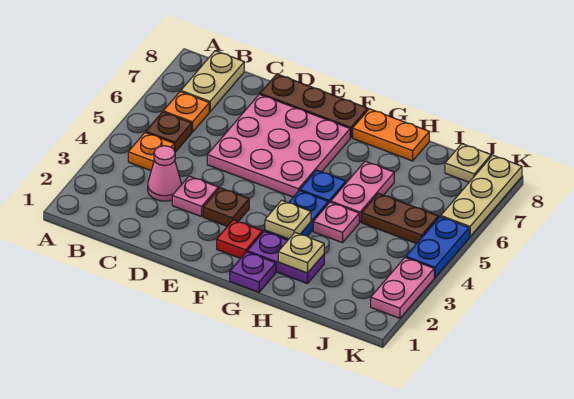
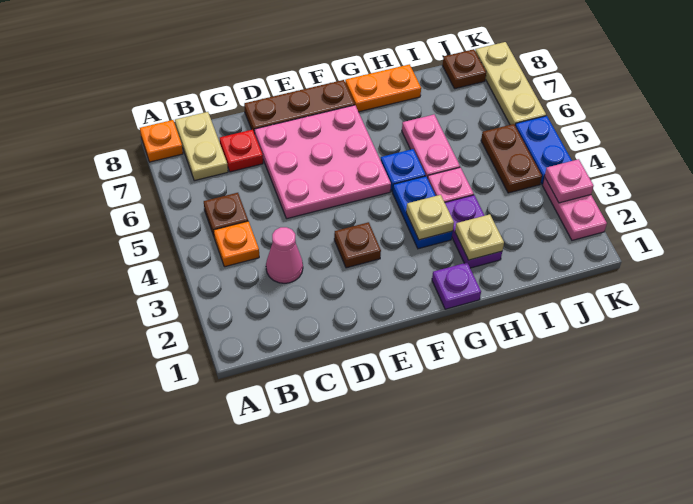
orange plate B6 level 1 -> orange plate A8 level 1
pink plate D3 level 1 -> pink plate K3 level 2
red plate F2 level 1 -> red plate C7 level 1
purple plate G2:H2 level 1 -> purple plate H2:H3 level 1
brown plate I5:J5 level 1 -> brown plate J4:J5 level 1
tan plate J8 level 1 -> brown plate J8 level 1

